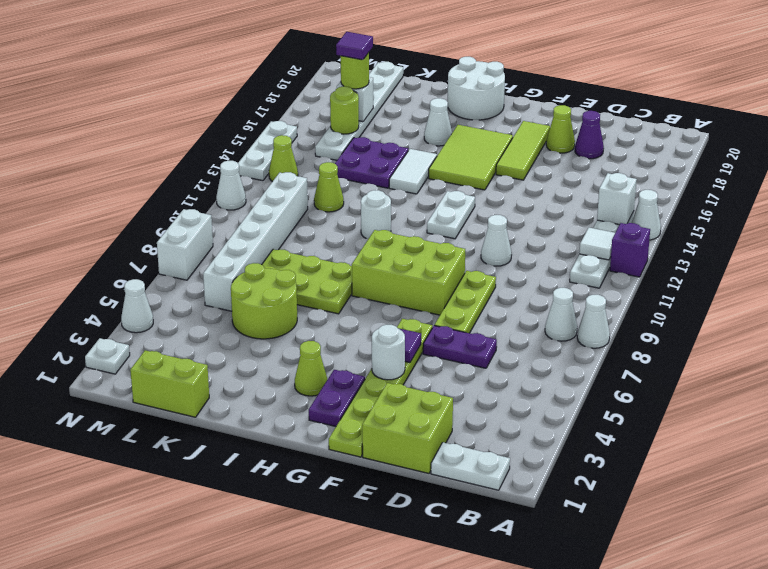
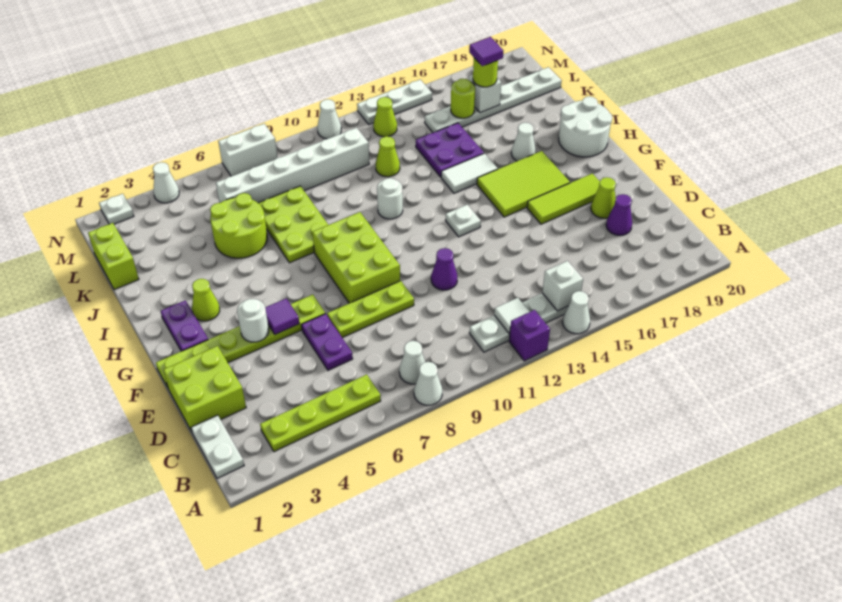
none -> lime plate B3:B6 level 1
white cone E11 level 1 -> purple cone E11 level 1
purple plate G2:G3 level 1 -> purple plate G2:H2 level 1
white plate G12:G13 level 1 -> white plate G13 level 1

